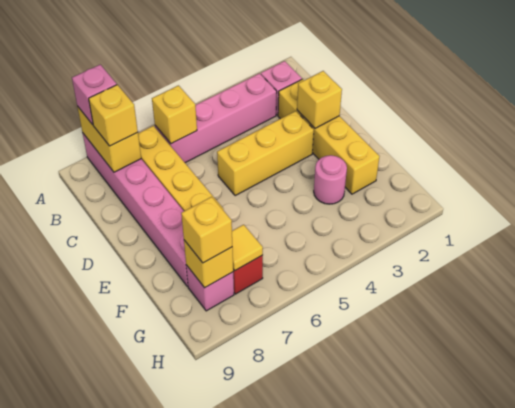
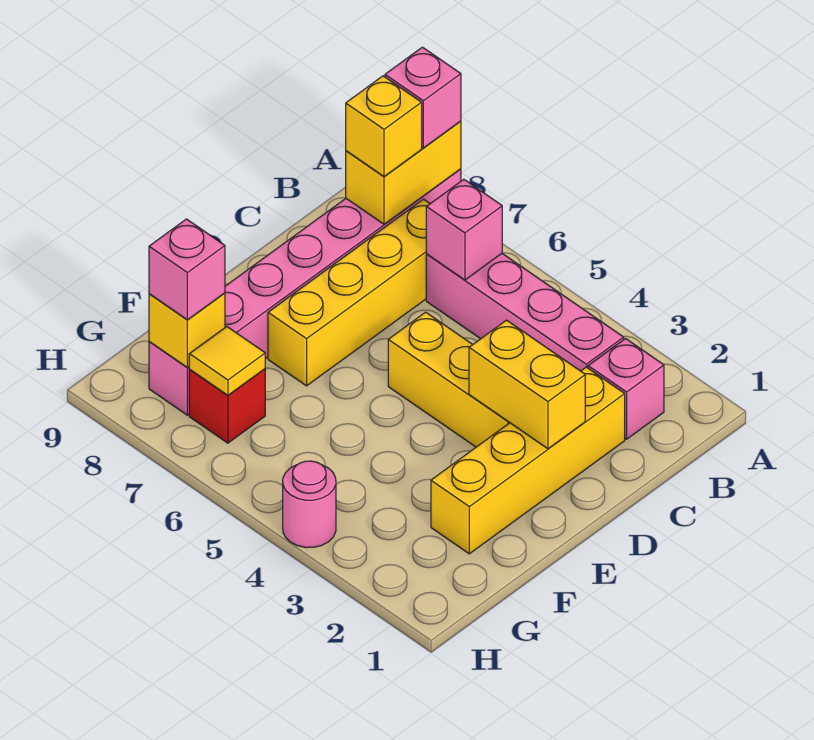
yellow brick B6 level 2 -> pink brick B6 level 2
yellow brick D2 level 2 -> yellow brick D2:D3 level 2
pink round brick F3 level 1 -> pink round brick H4 level 1
yellow brick G8 level 3 -> pink brick G8 level 3

